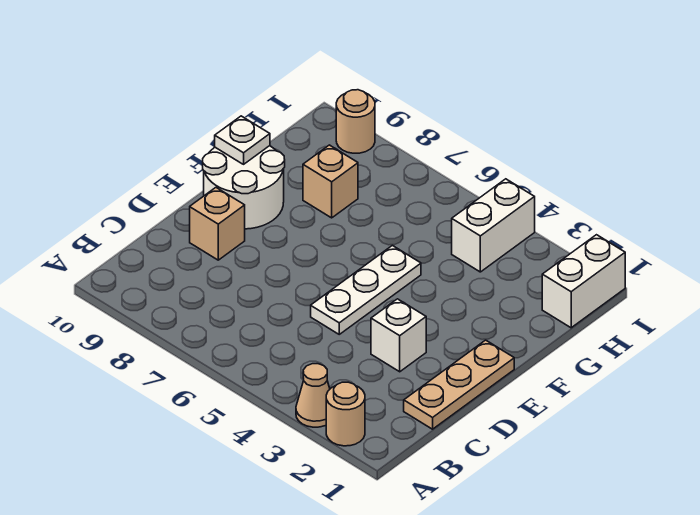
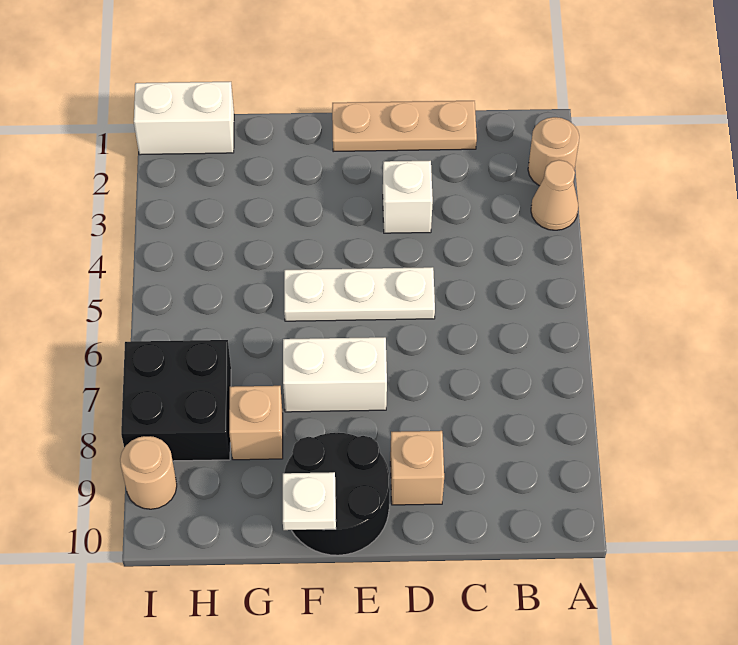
white round brick E9:F10 level 1 -> black round brick E9:F10 level 1
white brick H4:I4 level 1 -> white brick E7:F7 level 1
none -> black brick H7:I8 level 1

